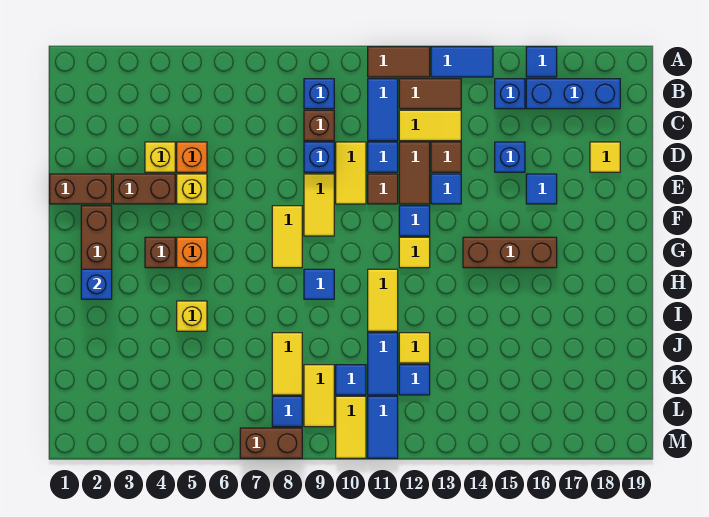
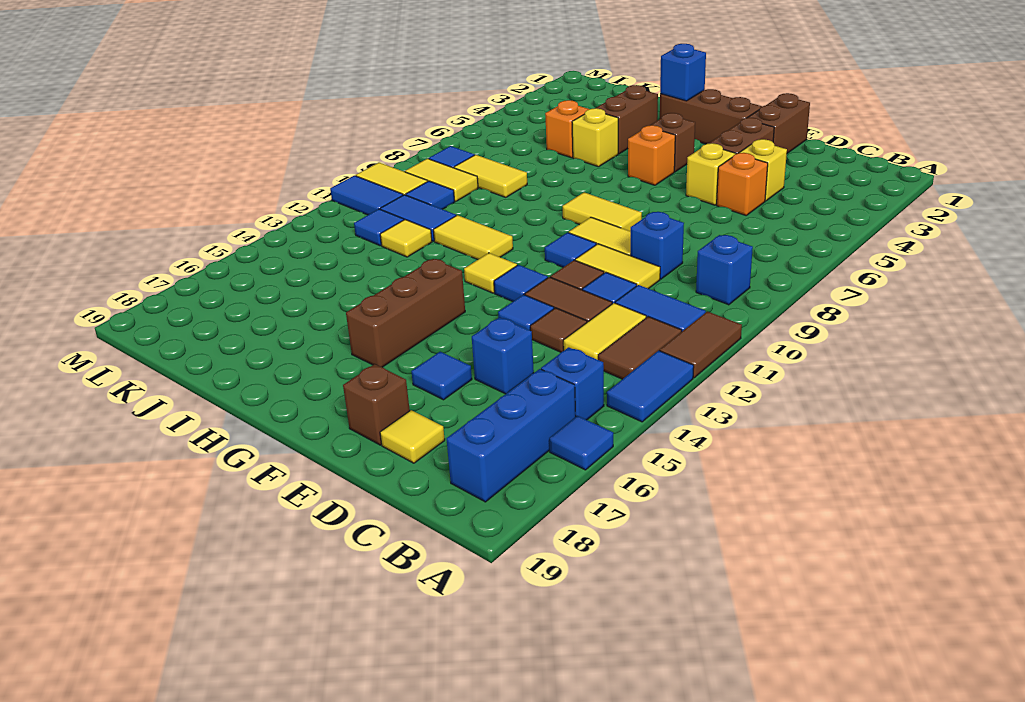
brown brick C9 level 1 -> brown brick E18 level 1
blue tile H9 level 1 -> blue tile F10 level 1
none -> orange brick J5 level 1
brown brick M7:M8 level 1 -> brown brick I3:I4 level 1

